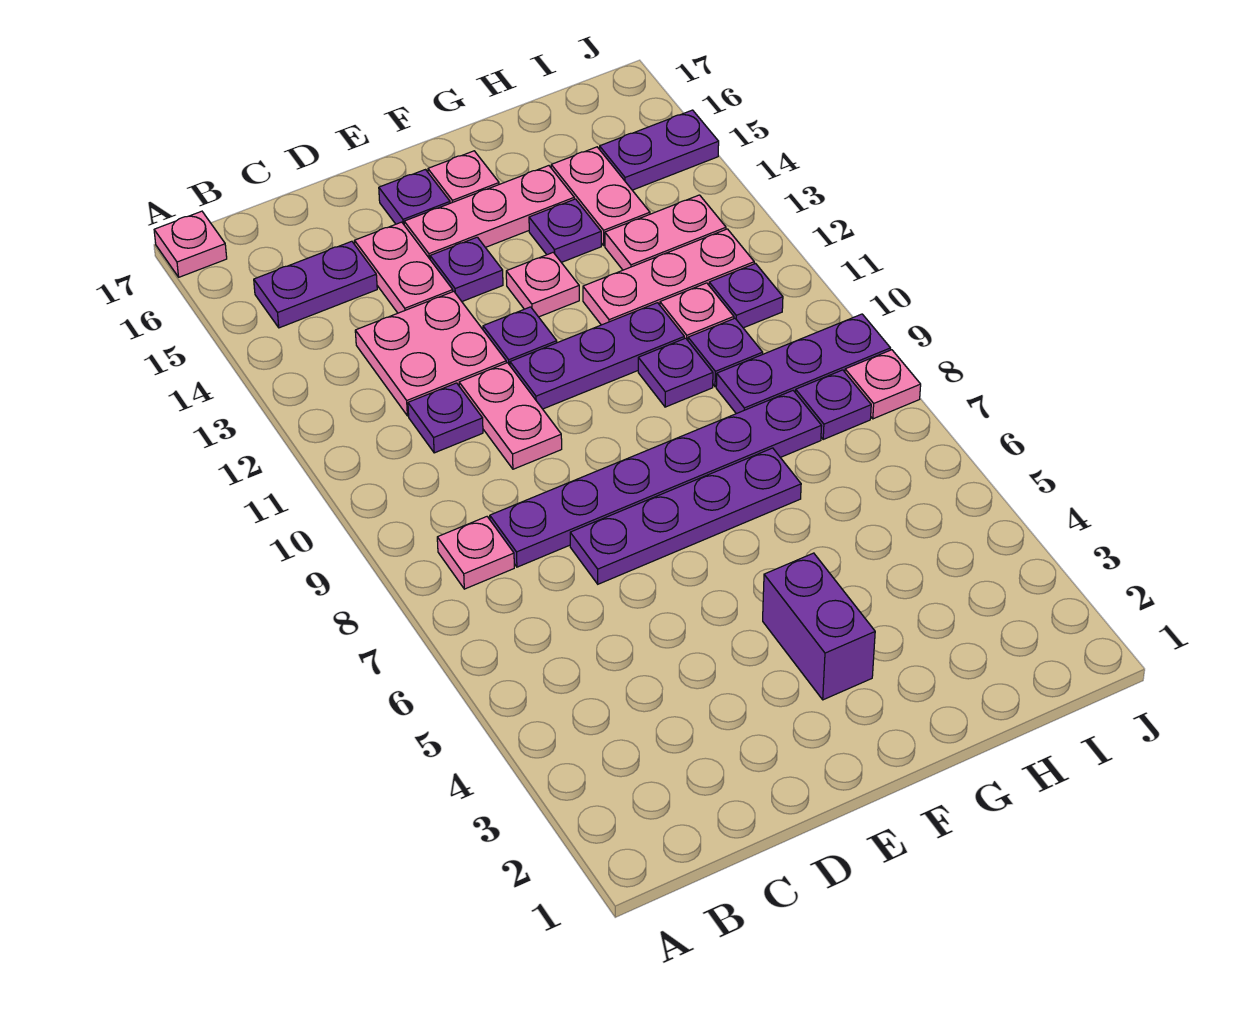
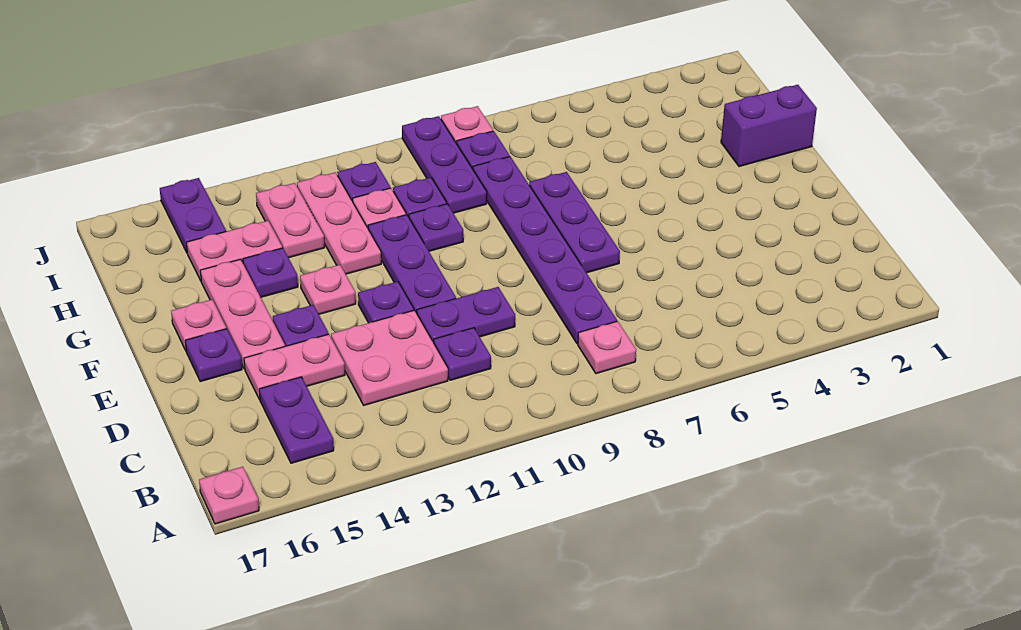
purple plate D7:G7 level 1 -> purple plate E7:G7 level 1
pink plate D10:D11 level 1 -> purple plate D10:D11 level 1
purple brick F3:F4 level 1 -> purple brick G1:G2 level 1

